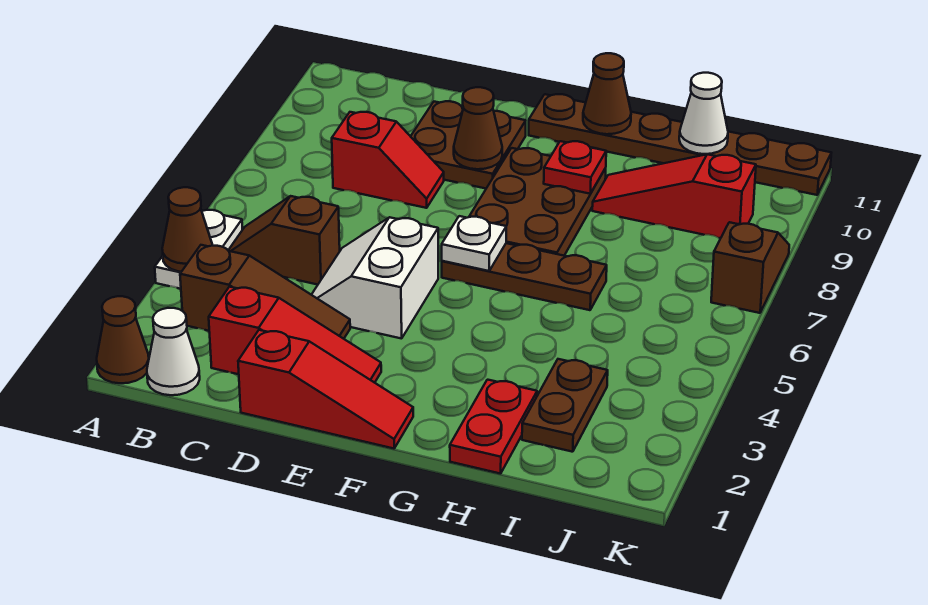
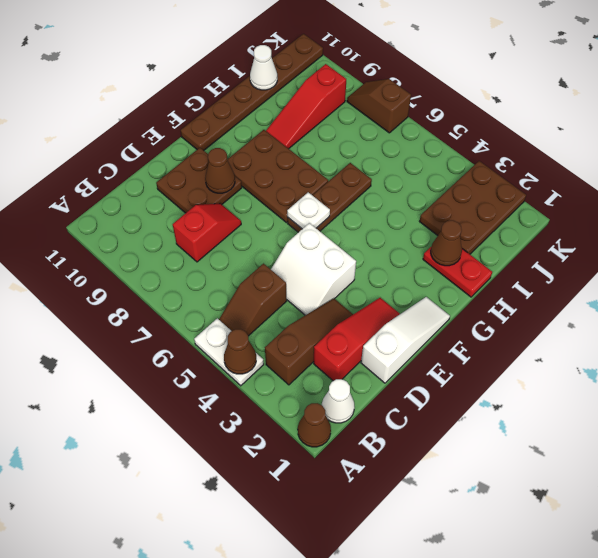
red slope D1:F1 level 1 top D -> white slope D1:F1 level 1 top D
red plate G9 level 2 -> none
brown cone G11 level 2 -> brown cone H2 level 2
brown plate I2:I3 level 1 -> brown plate I2:K3 level 1

